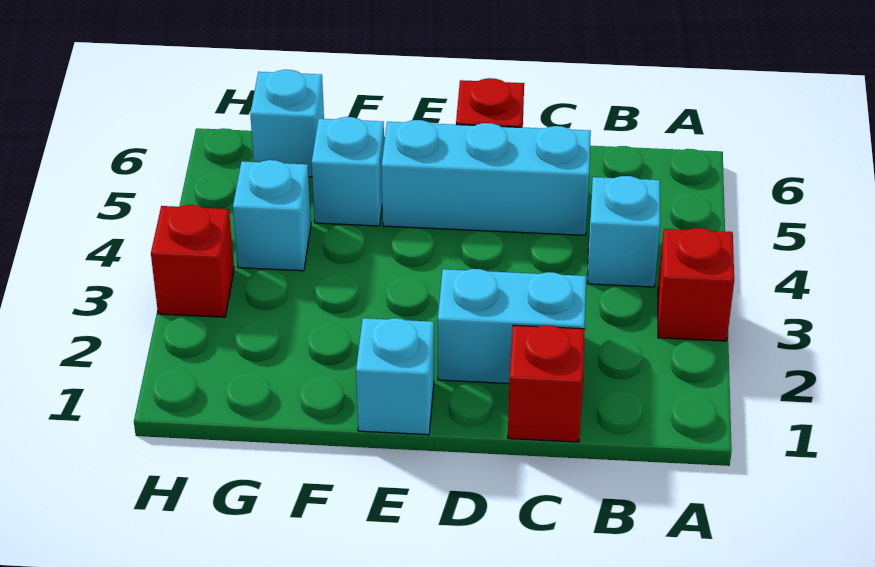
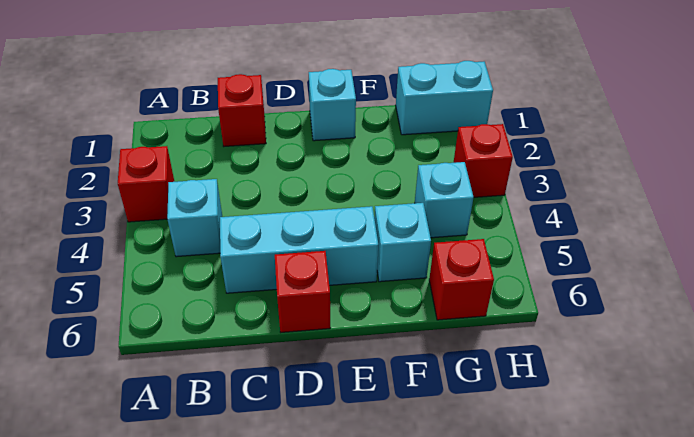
cyan brick C2:D2 level 1 -> cyan brick G1:H1 level 1
cyan brick G6 level 1 -> red brick G6 level 1

